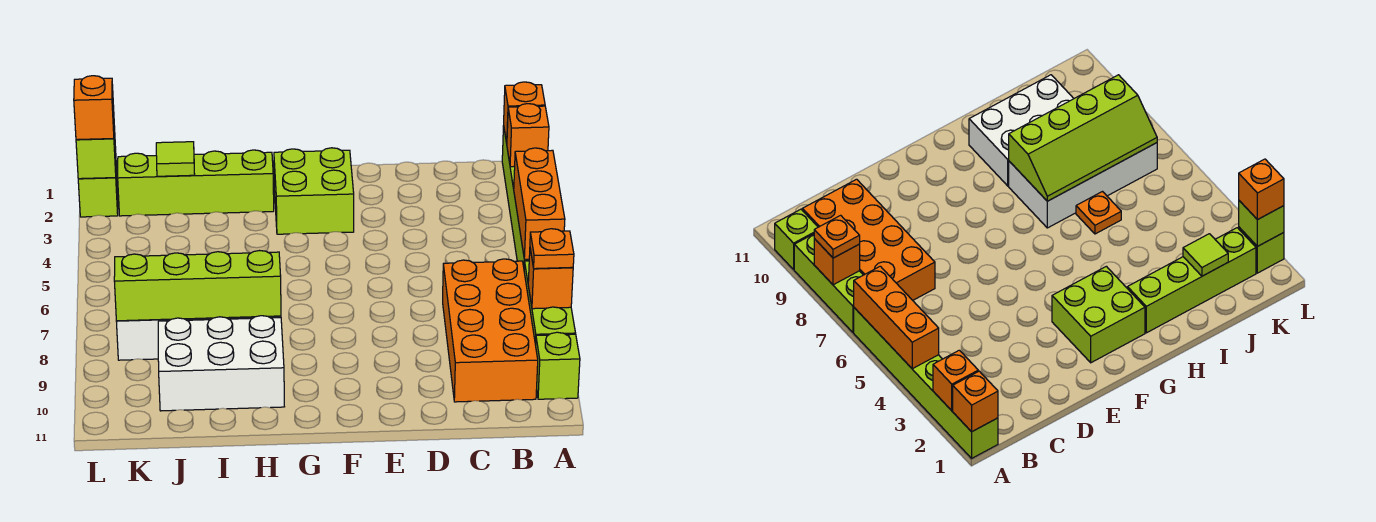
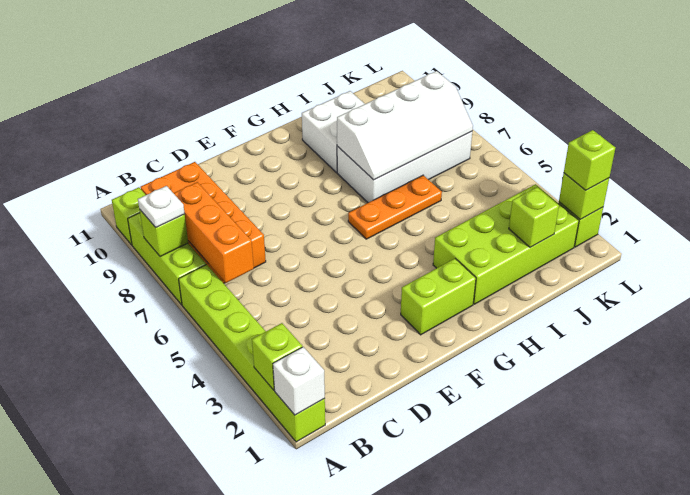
orange brick A1 level 2 -> white brick A1 level 2
orange brick A2 level 2 -> lime brick A2 level 2
orange brick A4:A6 level 2 -> orange brick B6:B8 level 2
orange brick A8 level 2 -> lime brick A8 level 2
orange plate A8 level 3 -> white plate A8 level 3
lime brick F2:G3 level 1 -> lime brick F2:G2 level 1
lime brick H2:K2 level 1 -> lime brick H2:K3 level 1
lime slope H7:K8 level 2 top 8 -> white slope H7:K8 level 2 top 8
white brick H9:J10 level 1 -> white brick H9:I10 level 1
orange plate I6 level 1 -> orange plate G6:I6 level 1
lime tile J2 level 2 -> lime brick J2 level 2
orange brick L2 level 3 -> lime brick L2 level 3

